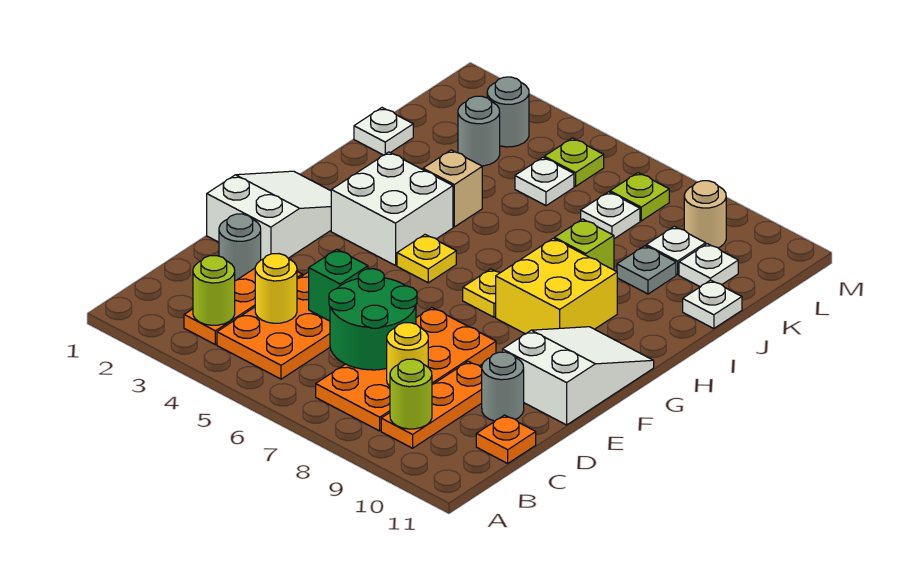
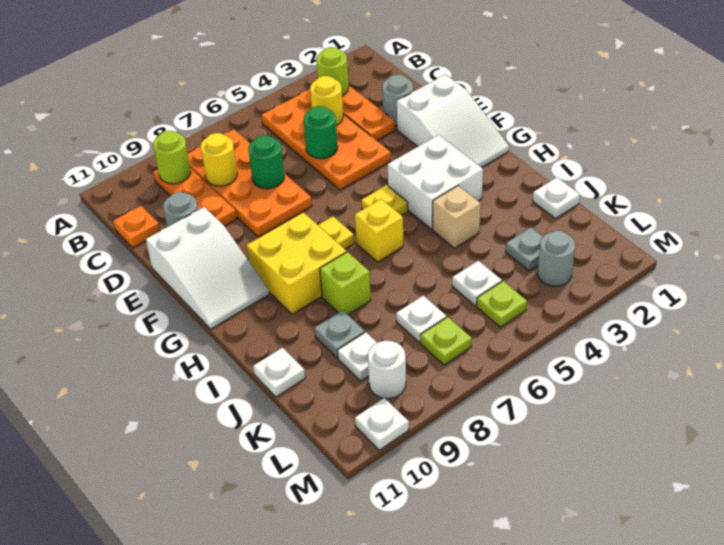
green round brick C6:D7 level 2 -> green round brick D7 level 2
green brick D5 level 2 -> green round brick D5 level 2
none -> yellow brick H6 level 1
grey round brick K3 level 1 -> grey plate K3 level 1
white plate K10 level 1 -> white plate M10 level 1
tan round brick L9 level 1 -> white round brick L9 level 1

